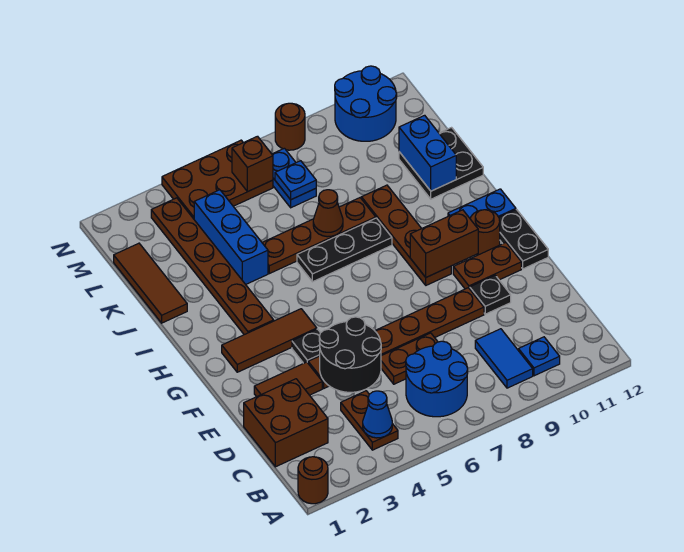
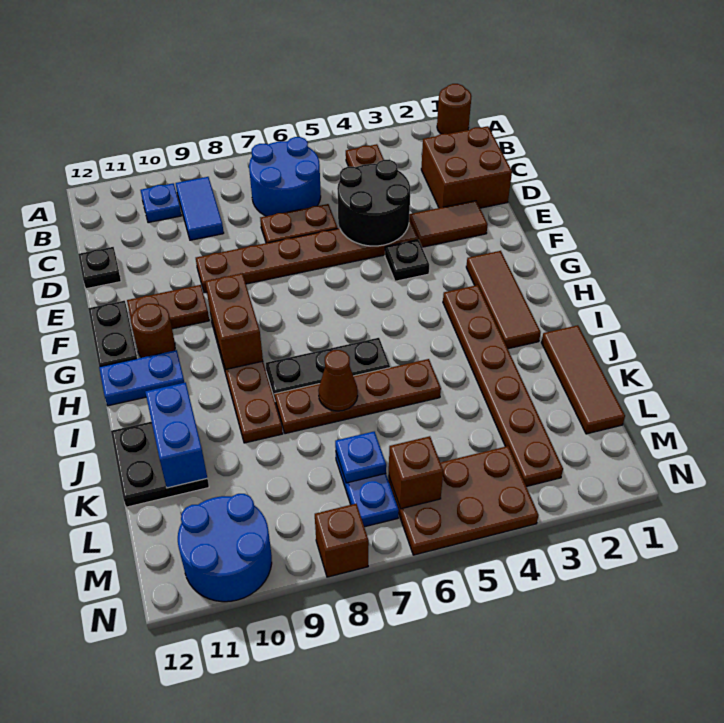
blue cone B4 level 2 -> none
black plate E10 level 1 -> black plate D12 level 1
brown tile G2:G4 level 1 -> brown tile G2:I2 level 1
brown brick G9:G10 level 2 -> brown brick G9:H9 level 2
blue brick J4:L4 level 1 -> none
brown round brick N8 level 1 -> brown brick N8 level 1

